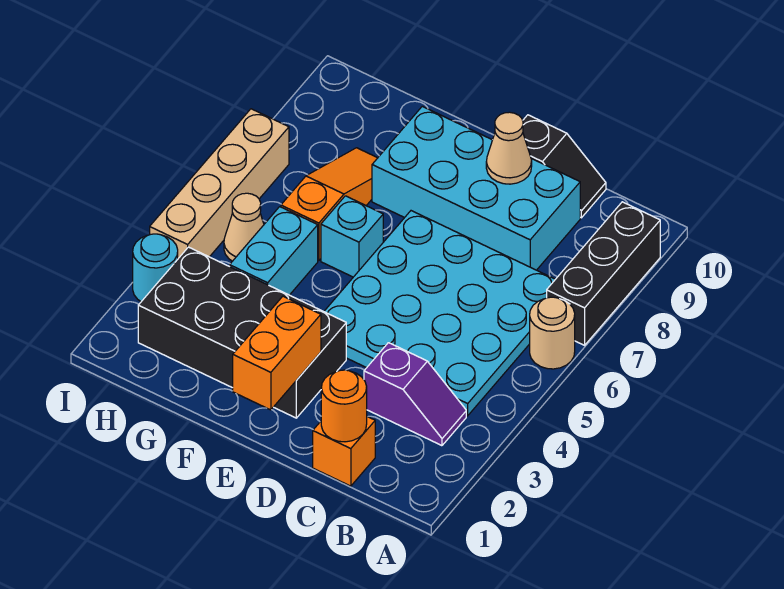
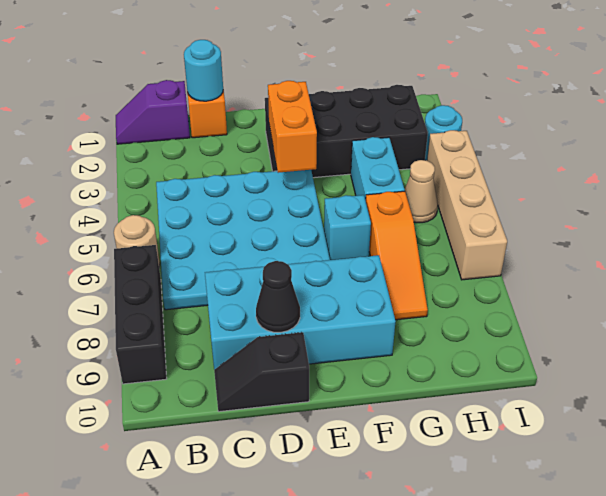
purple slope B3:C3 level 1 top C -> purple slope A1:B1 level 1 top B
orange round brick C1 level 2 -> cyan round brick C1 level 2
tan cone D9 level 2 -> black cone D9 level 2
orange brick E1:E2 level 2 -> orange brick E3:E4 level 2

